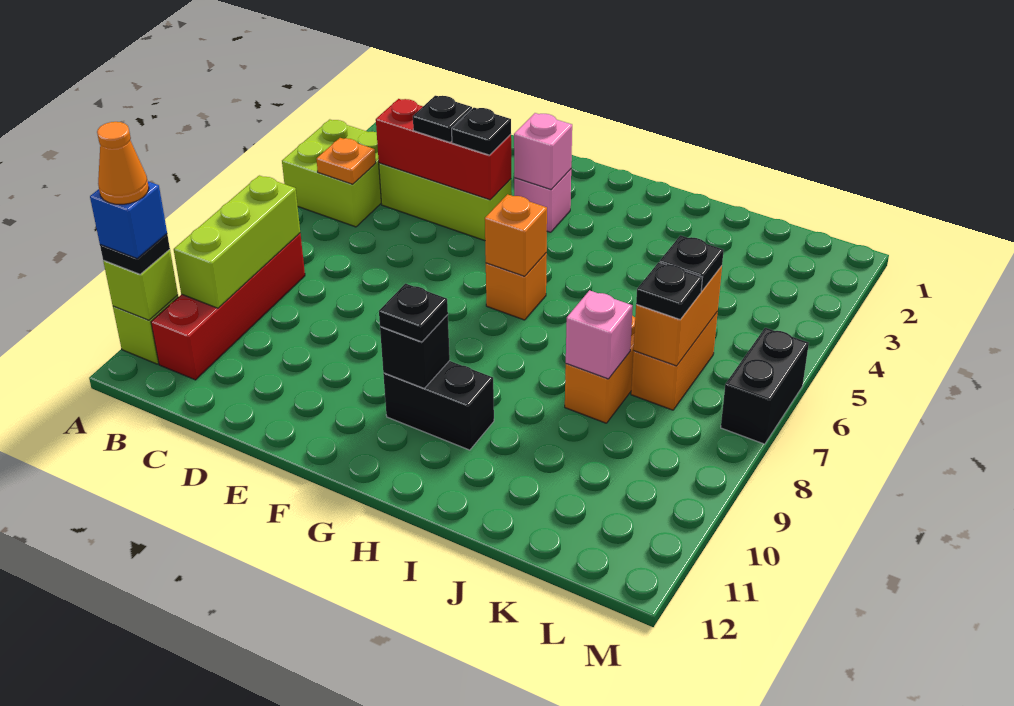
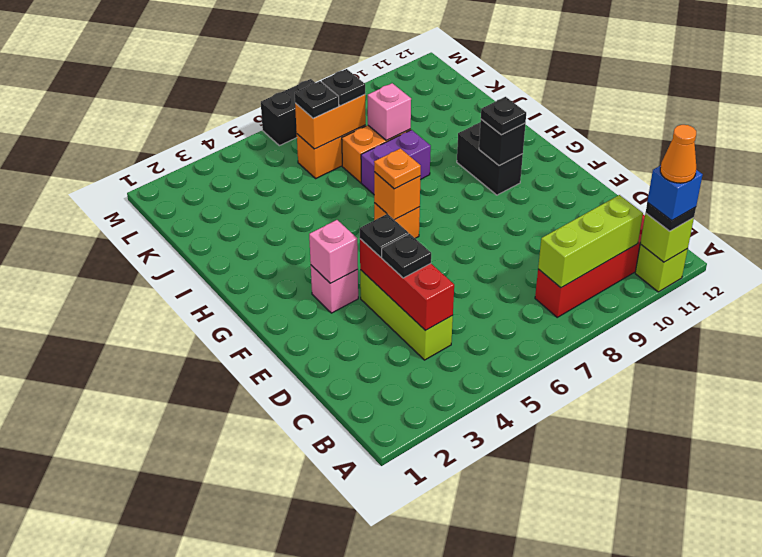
lime brick A4:B5 level 1 -> none
orange plate B5 level 2 -> orange plate G6 level 3
none -> purple brick I7:I8 level 1

